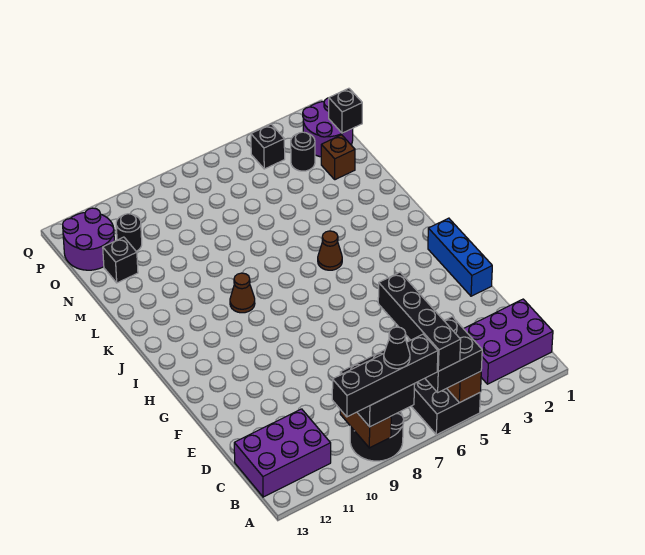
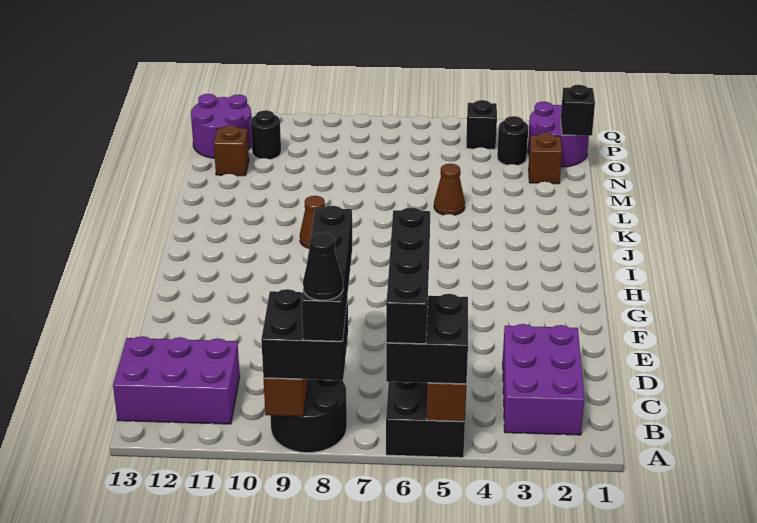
black brick A7:A10 level 4 -> black brick A8:D8 level 4
purple brick B1:C3 level 1 -> purple brick B2:D3 level 1
blue brick F1:H1 level 1 -> none
brown cone J5 level 1 -> brown cone L5 level 1
black brick N12 level 1 -> brown brick N12 level 1

